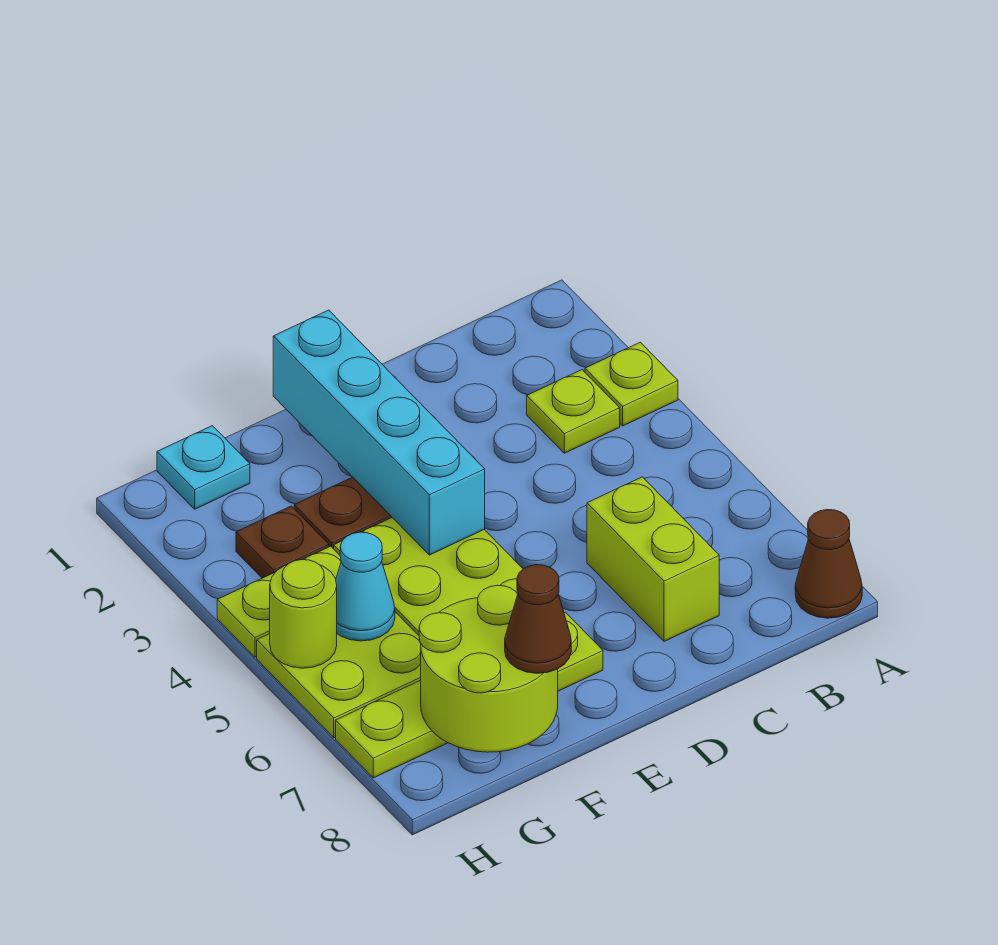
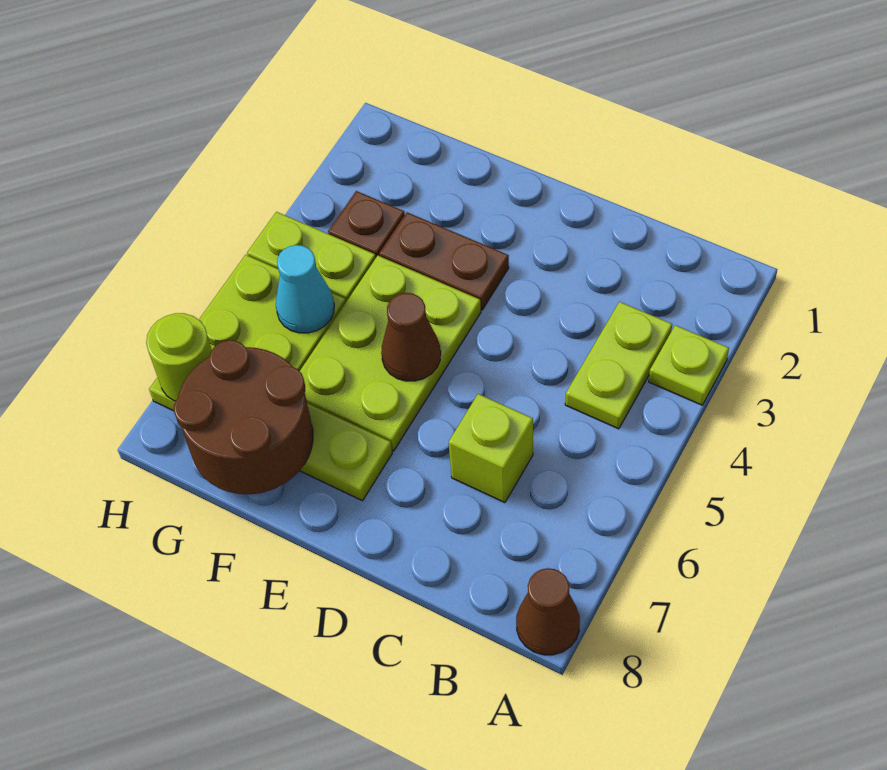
lime plate B3 level 1 -> lime plate B3:B4 level 1
lime brick C6:C7 level 1 -> lime brick C6 level 1
cyan brick E1:E4 level 2 -> none
lime round brick F7:G8 level 2 -> brown round brick F7:G8 level 2
brown cone F8 level 3 -> brown cone E5 level 2
cyan plate G1 level 1 -> none
lime round brick H5 level 2 -> lime round brick H7 level 2

